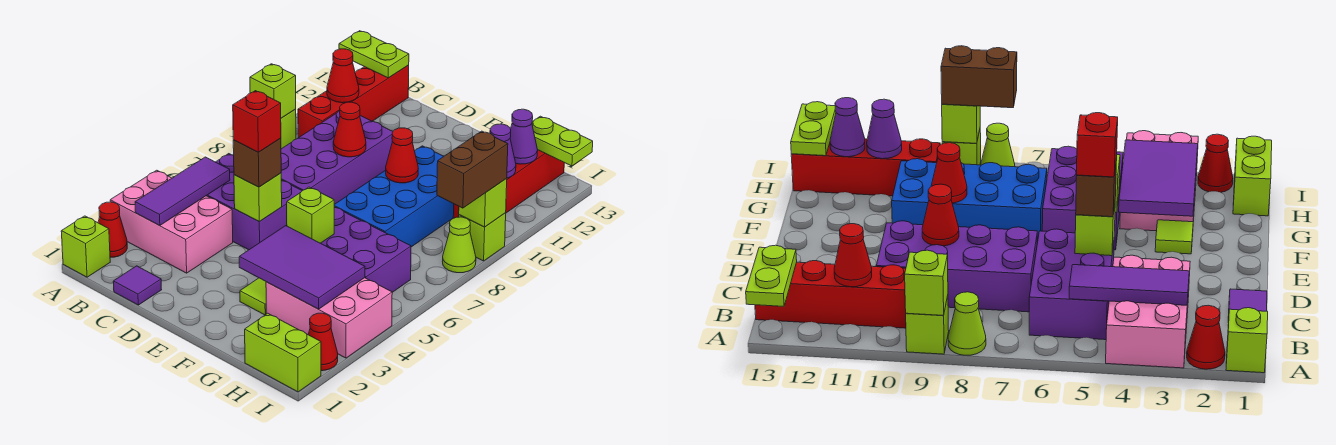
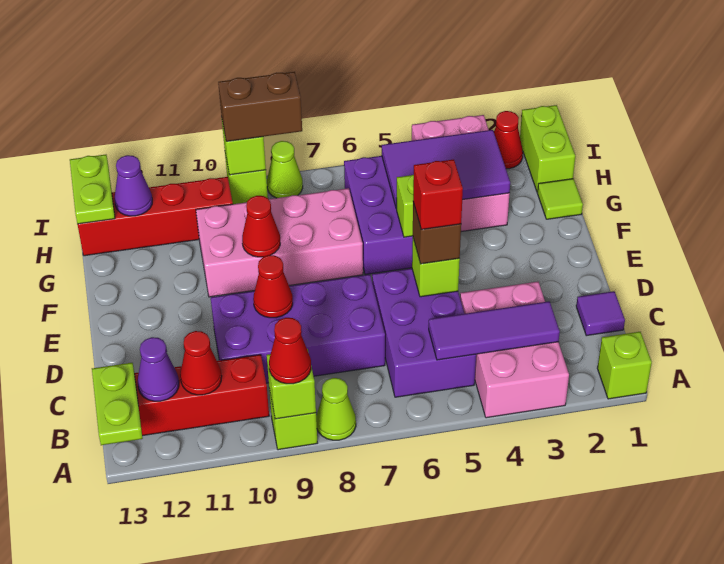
red cone A2 level 1 -> red cone A9 level 3
lime tile F3 level 1 -> lime tile G1 level 1
purple tile F3:H4 level 2 -> purple tile G3:H5 level 2
blue brick F7:G10 level 1 -> pink brick F7:G10 level 1
purple cone H11 level 2 -> purple cone B12 level 2

